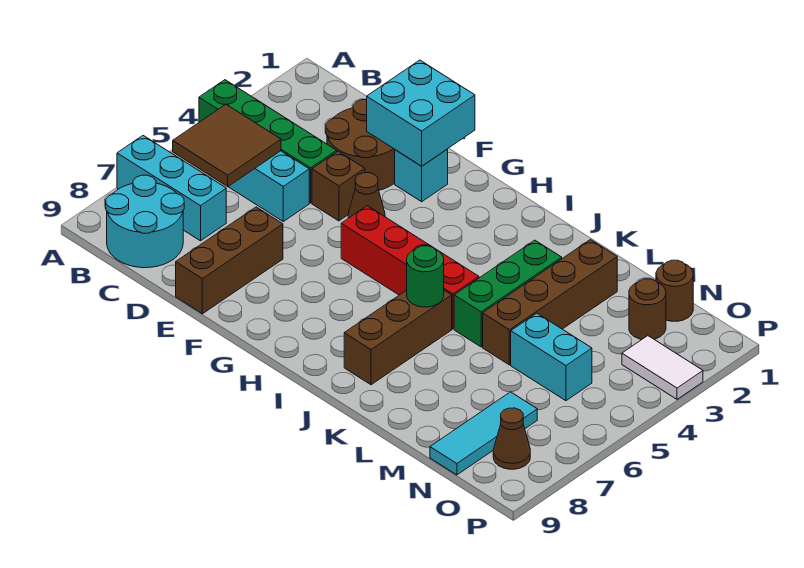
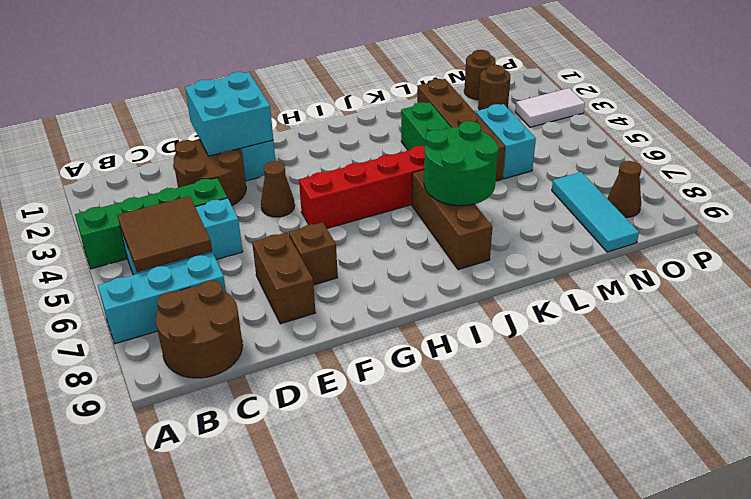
cyan round brick B8:C9 level 1 -> brown round brick B8:C9 level 1
brown brick E4 level 1 -> brown brick F7 level 1
brown brick E7:E9 level 1 -> brown brick E7:E8 level 1
green round brick J6 level 2 -> green round brick J6:K7 level 2
cyan brick M5:N5 level 1 -> cyan brick M4:M5 level 1

